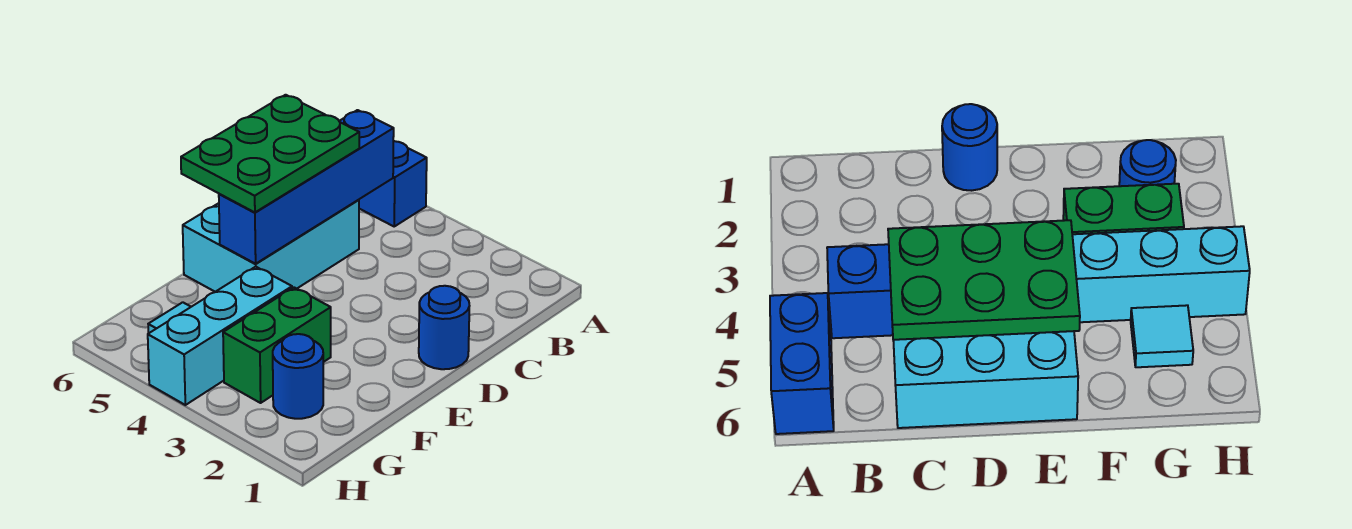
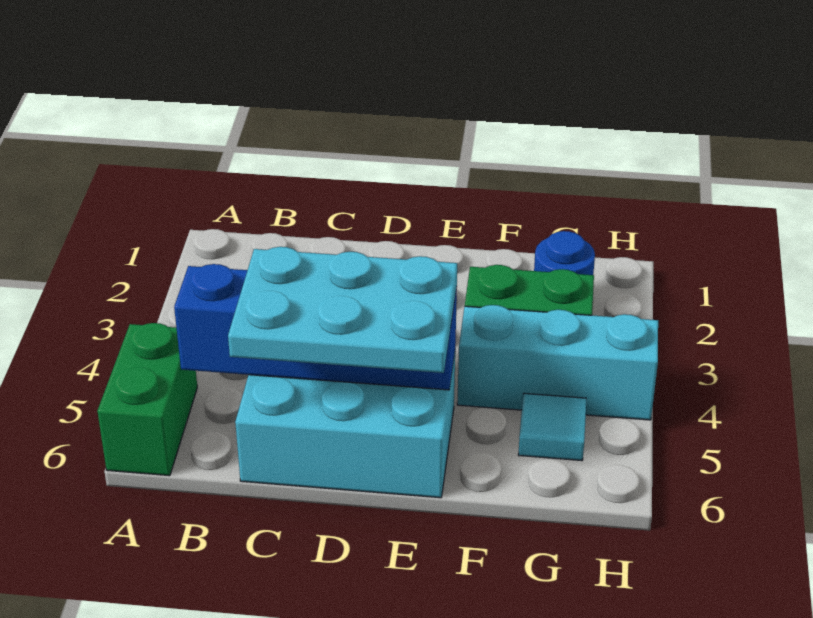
blue brick A5:A6 level 1 -> green brick A5:A6 level 1
green plate C5:E6 level 3 -> cyan plate C5:E6 level 3
blue round brick D1 level 1 -> none

